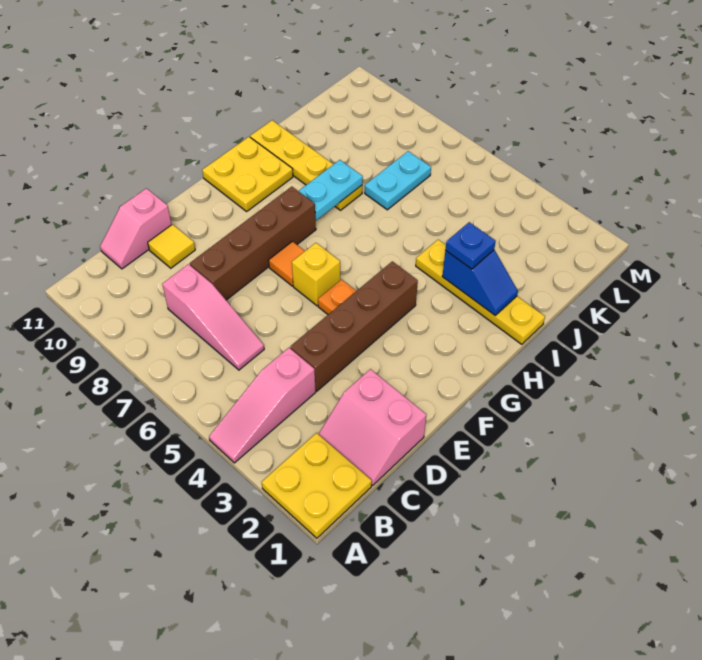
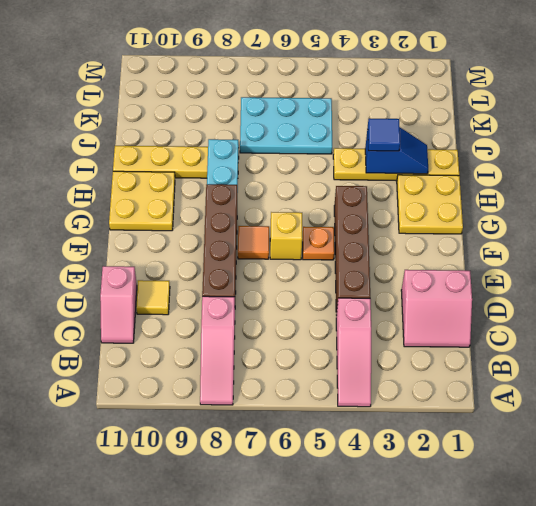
yellow plate A1:B2 level 1 -> yellow plate G1:H2 level 1
pink slope C6:C8 level 1 top 8 -> pink slope A8:C8 level 1 top C
blue plate I3 level 3 -> blue tile I3 level 3
cyan plate J7:K7 level 1 -> cyan plate J5:K7 level 1

